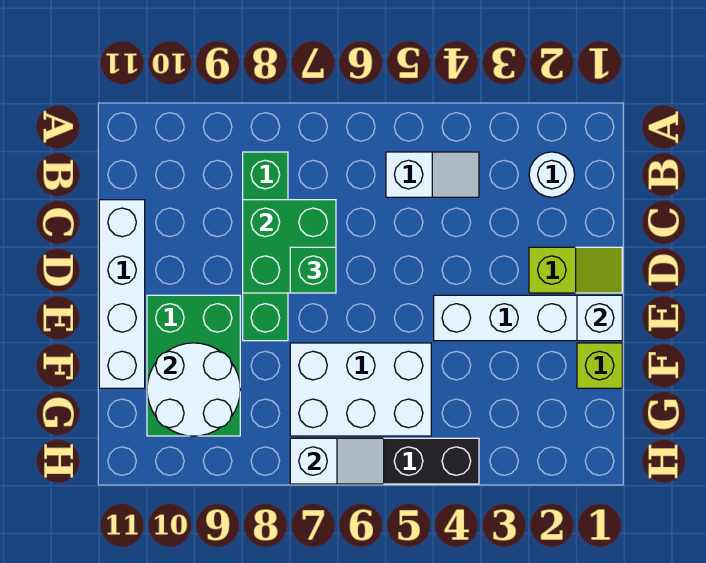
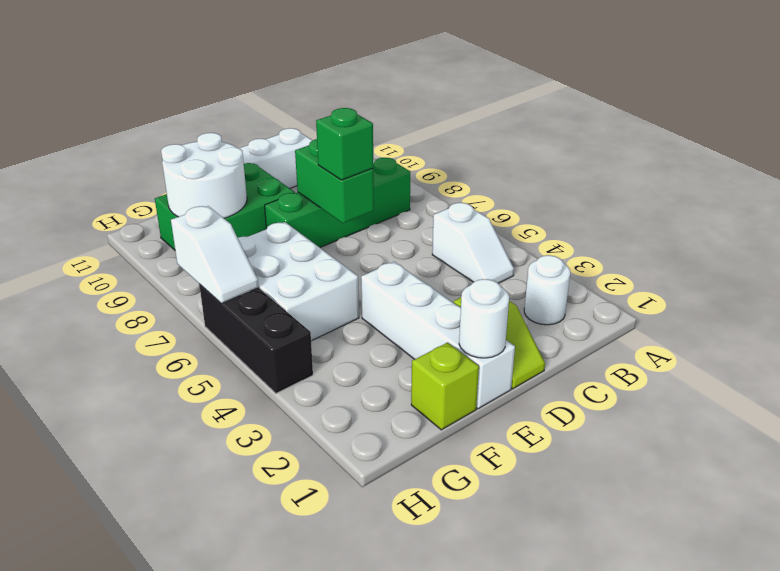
green brick C7:D8 level 2 -> green brick D7:D8 level 2
white brick E1 level 2 -> white round brick E1 level 2

